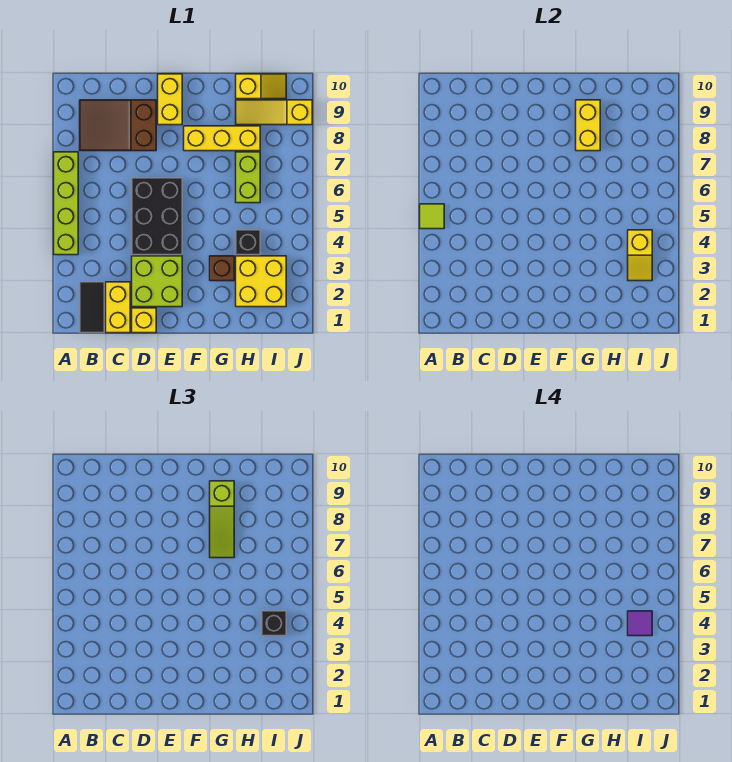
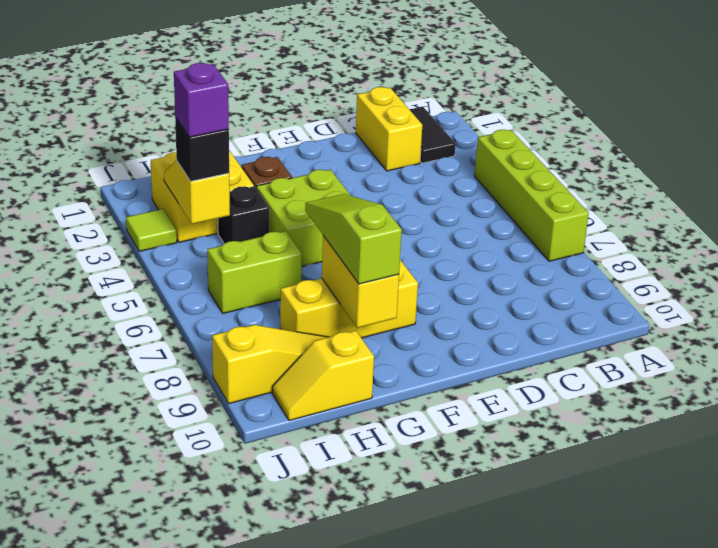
lime tile A5 level 2 -> lime tile J3 level 1
brown slope B8:D9 level 1 top D -> none
yellow brick D1 level 1 -> none
lime brick D2:E3 level 1 -> lime brick F4:G5 level 1
black brick D4:E6 level 1 -> none
yellow brick E9:E10 level 1 -> none
lime brick H6:H7 level 1 -> lime brick H6:I6 level 1
purple tile I4 level 4 -> purple brick I4 level 4

